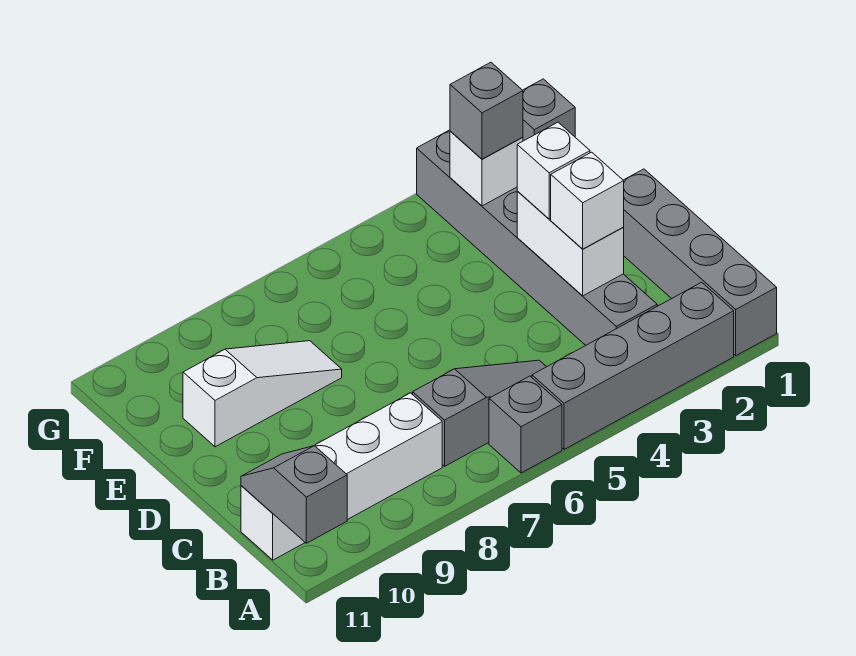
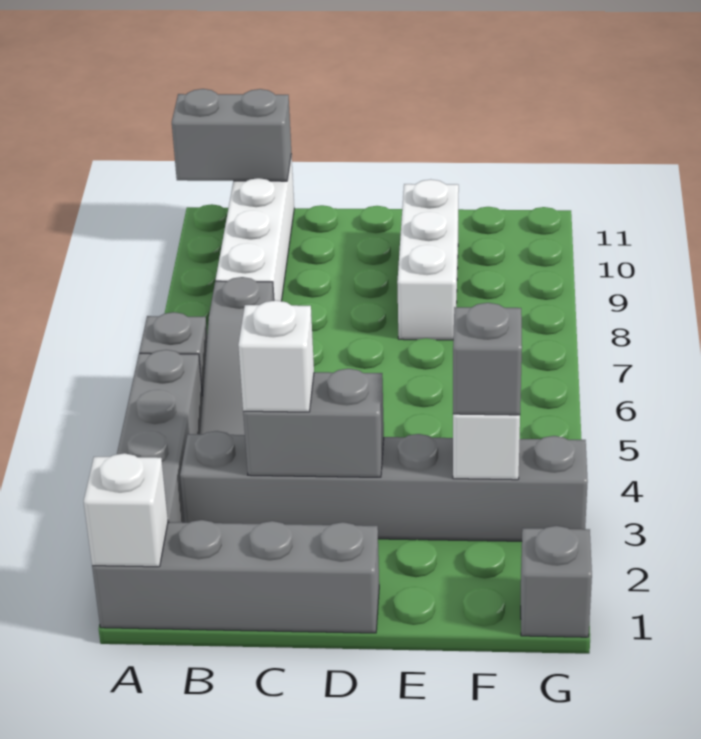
grey slope A11:B11 level 2 top A -> grey brick A11:B11 level 2
white brick C3:D3 level 2 -> grey brick C3:D3 level 2
white brick D3 level 3 -> white brick A1 level 2
white slope E8:E10 level 1 top 10 -> white brick E8:E10 level 1

